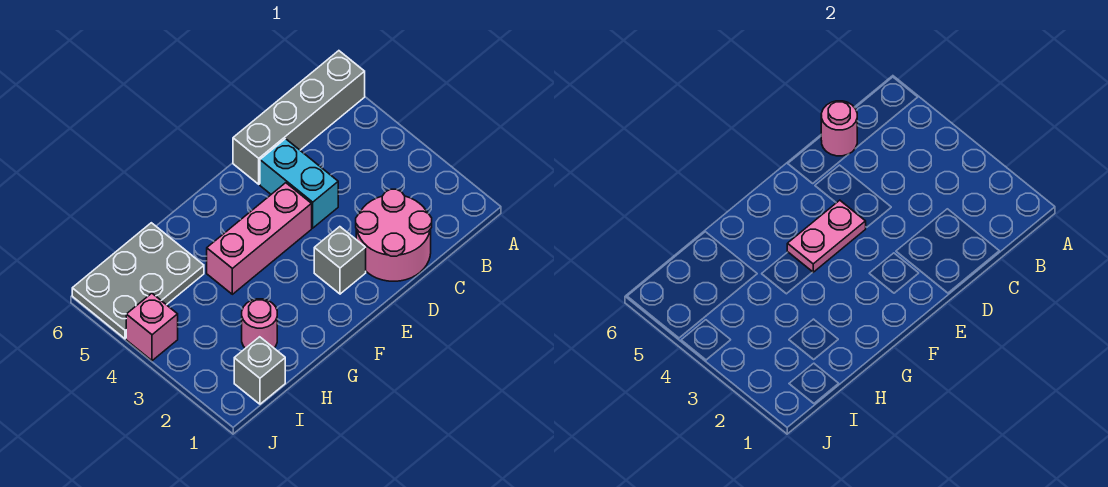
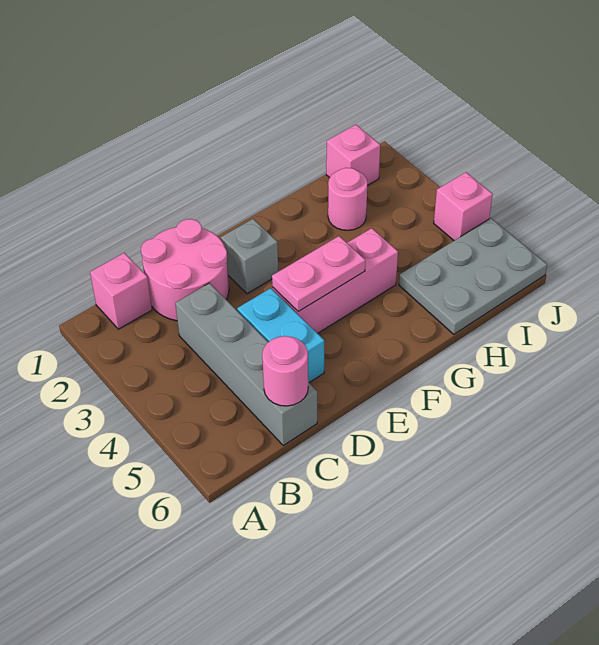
grey brick A6:D6 level 1 -> grey brick C3:C6 level 1
none -> pink brick B1 level 1
grey brick I1 level 1 -> pink brick I1 level 1

